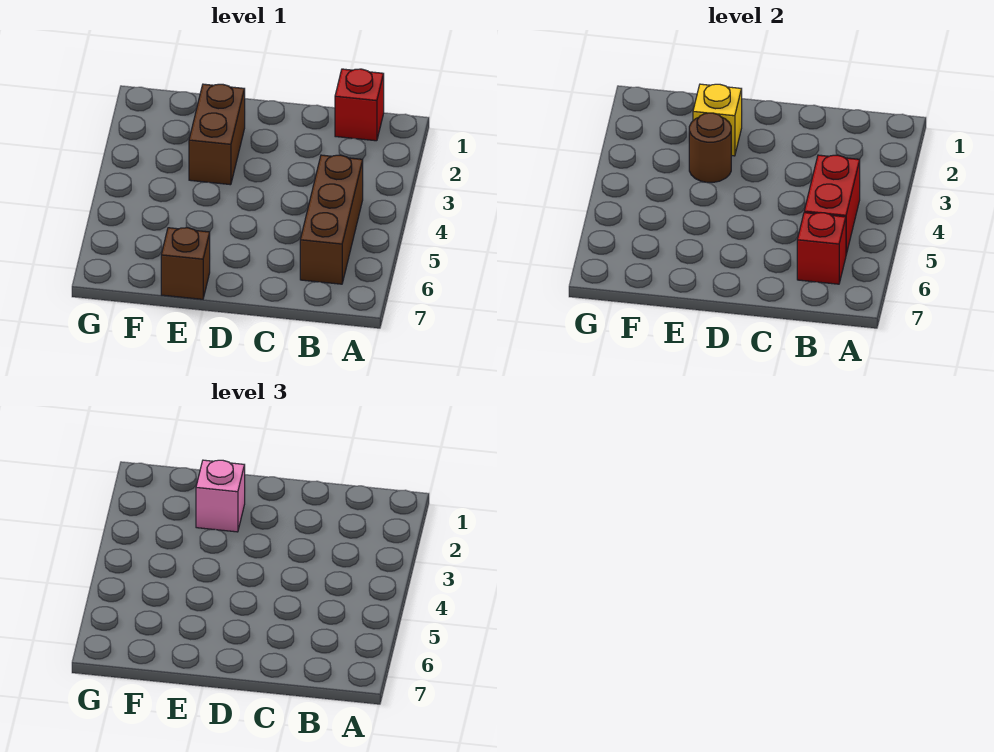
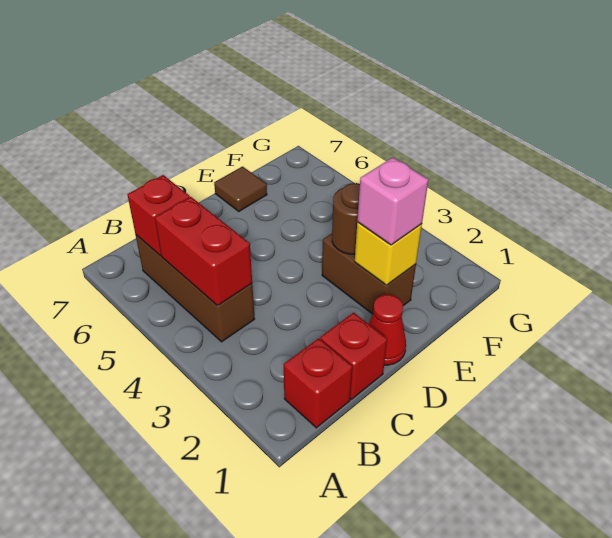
none -> red brick C1 level 1
none -> red cone D1 level 1
brown brick E7 level 1 -> brown tile E7 level 1

